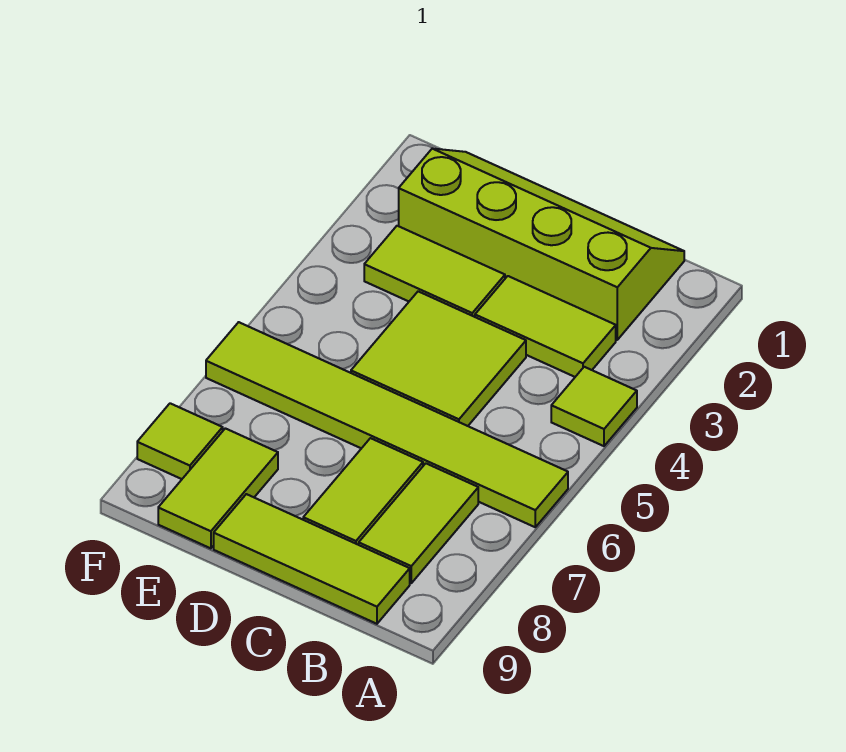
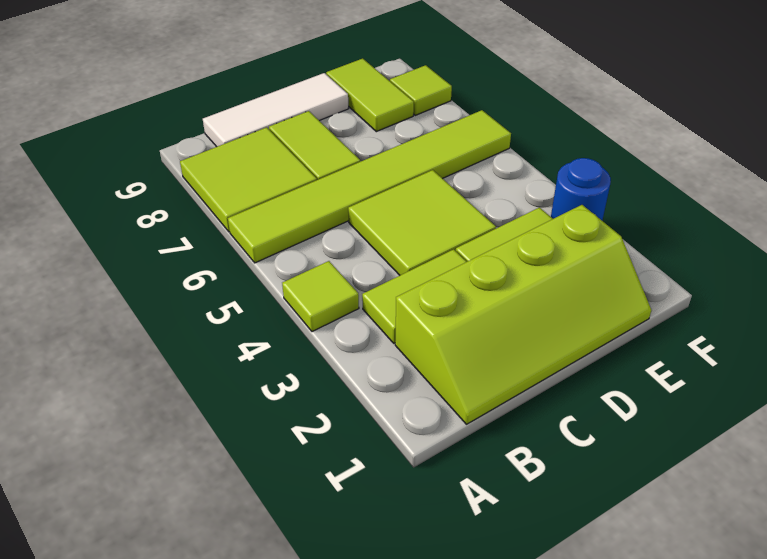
lime tile B7:B8 level 1 -> lime tile A7:B8 level 1
lime tile B9:D9 level 1 -> white tile B9:D9 level 1
none -> blue round brick F3 level 1

